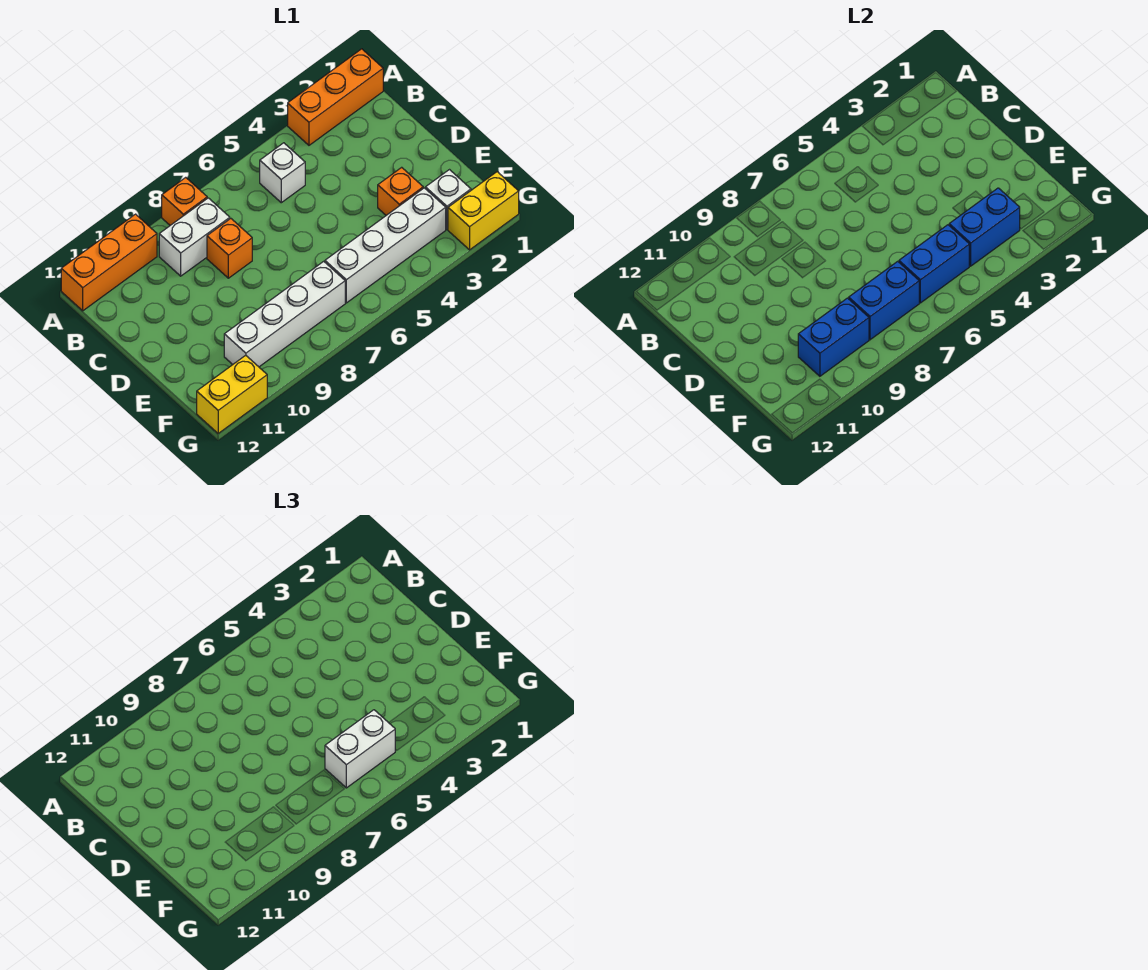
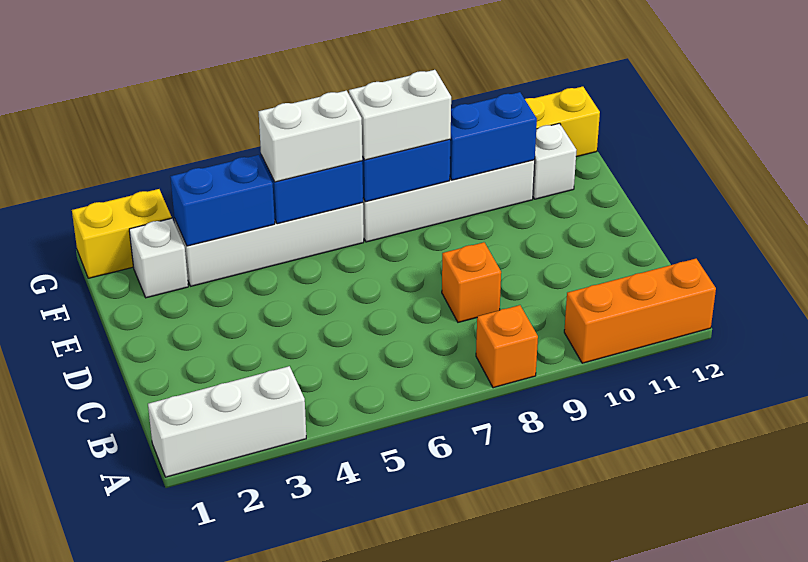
orange brick A1:A3 level 1 -> white brick A1:A3 level 1
white brick B5 level 1 -> white brick F11 level 1
white brick B8:B9 level 1 -> white brick F7:F8 level 3
orange brick E3 level 1 -> none

